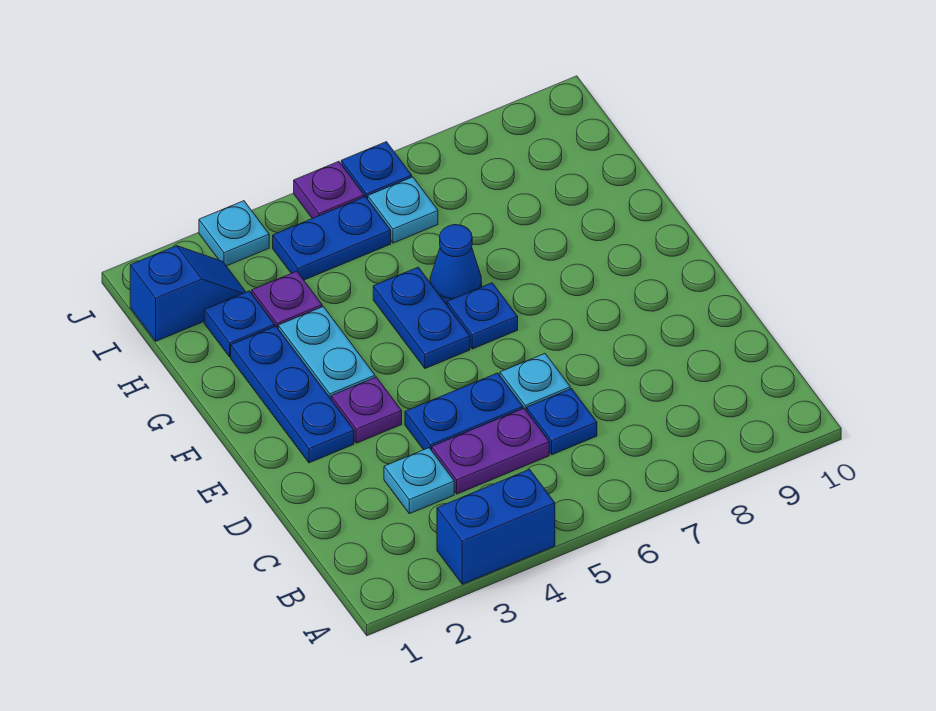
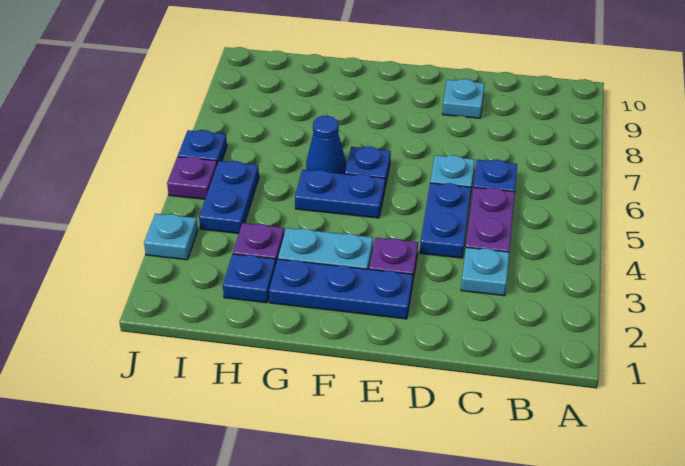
blue brick A3:A4 level 1 -> none
blue slope I1:I2 level 1 top 1 -> none
cyan plate I6 level 1 -> cyan plate D9 level 1

